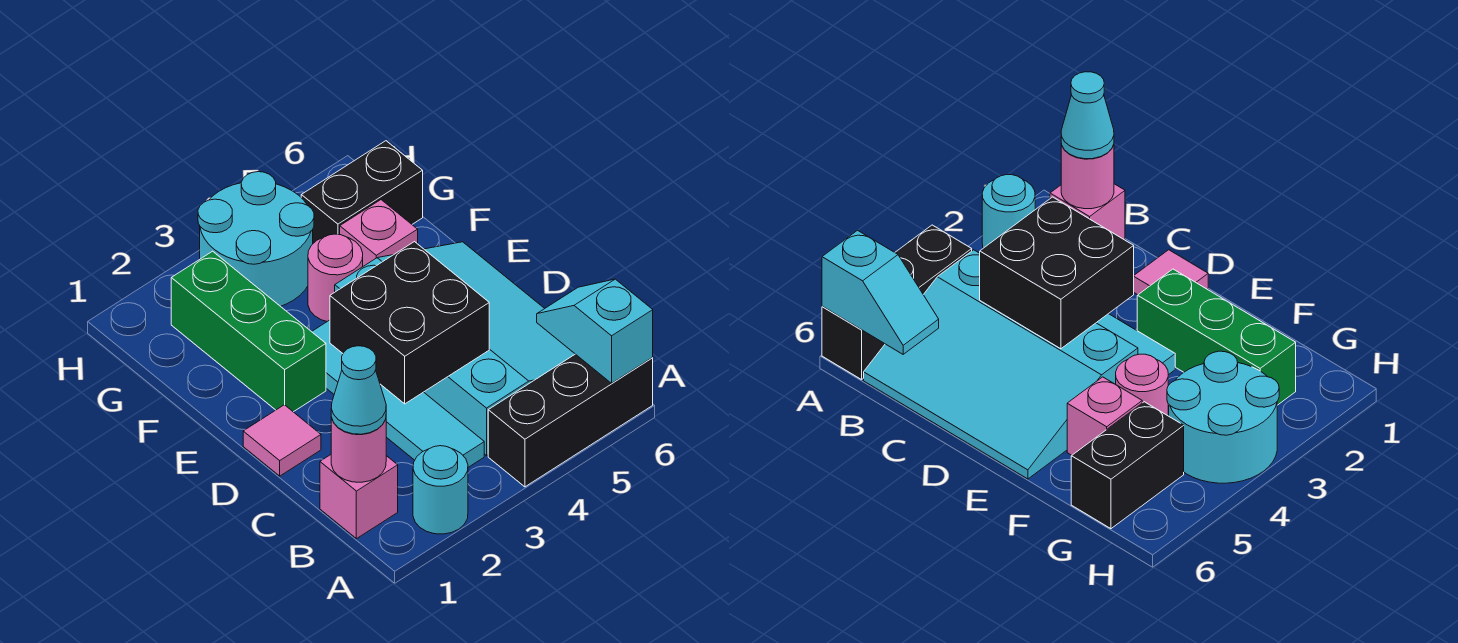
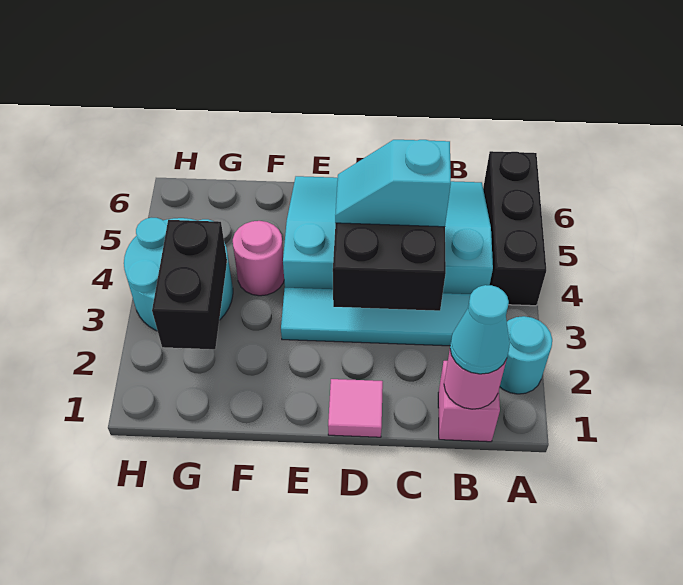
cyan slope A6:B6 level 2 top A -> cyan slope C4:D4 level 3 top C
green brick E2:G2 level 1 -> none
pink brick F5 level 1 -> none
black brick G5:G6 level 1 -> black brick G2:G3 level 2

